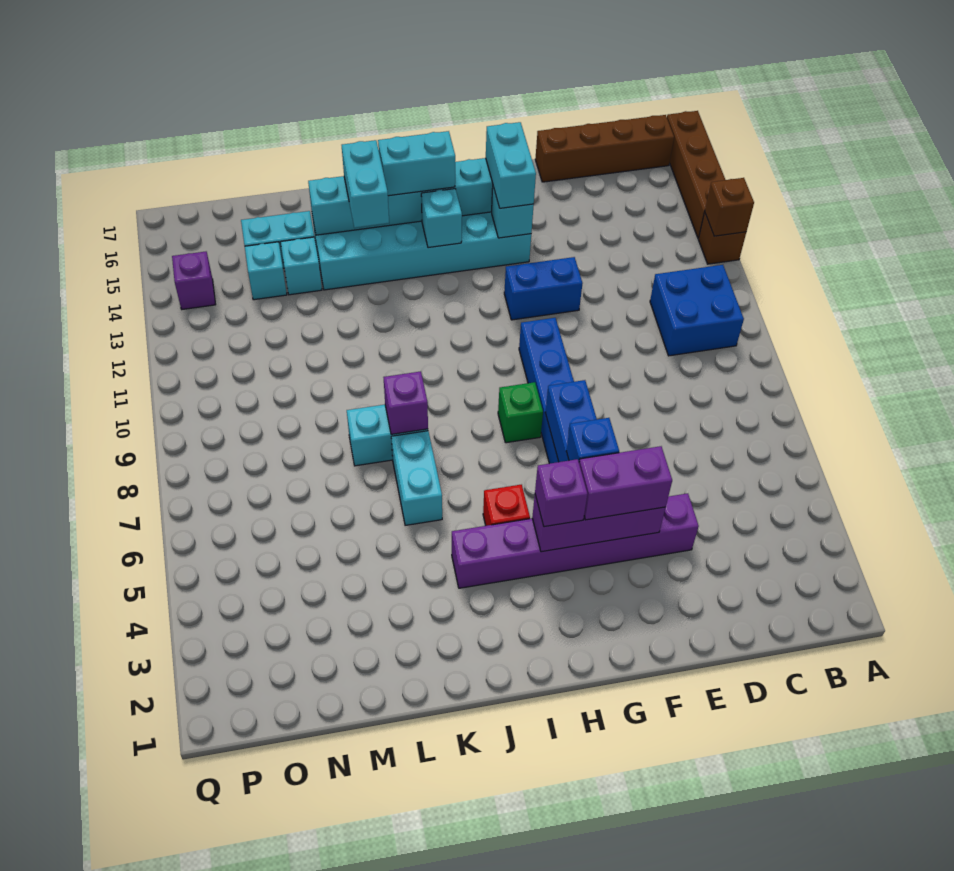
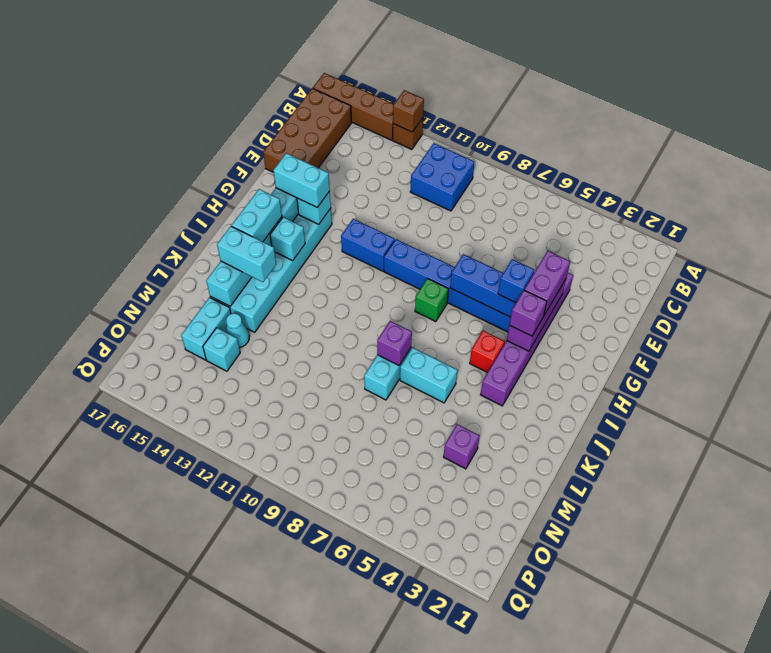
brown brick B17:E17 level 1 -> brown brick B16:E17 level 1
blue brick F12:G12 level 1 -> blue brick G11:G12 level 1
cyan brick M14 level 1 -> cyan cone M14 level 1
purple brick P14 level 1 -> purple brick M4 level 1

